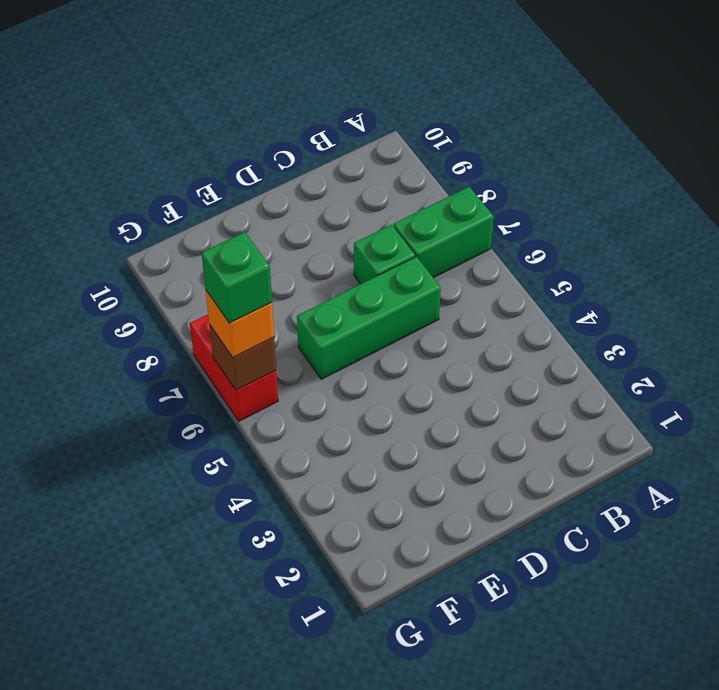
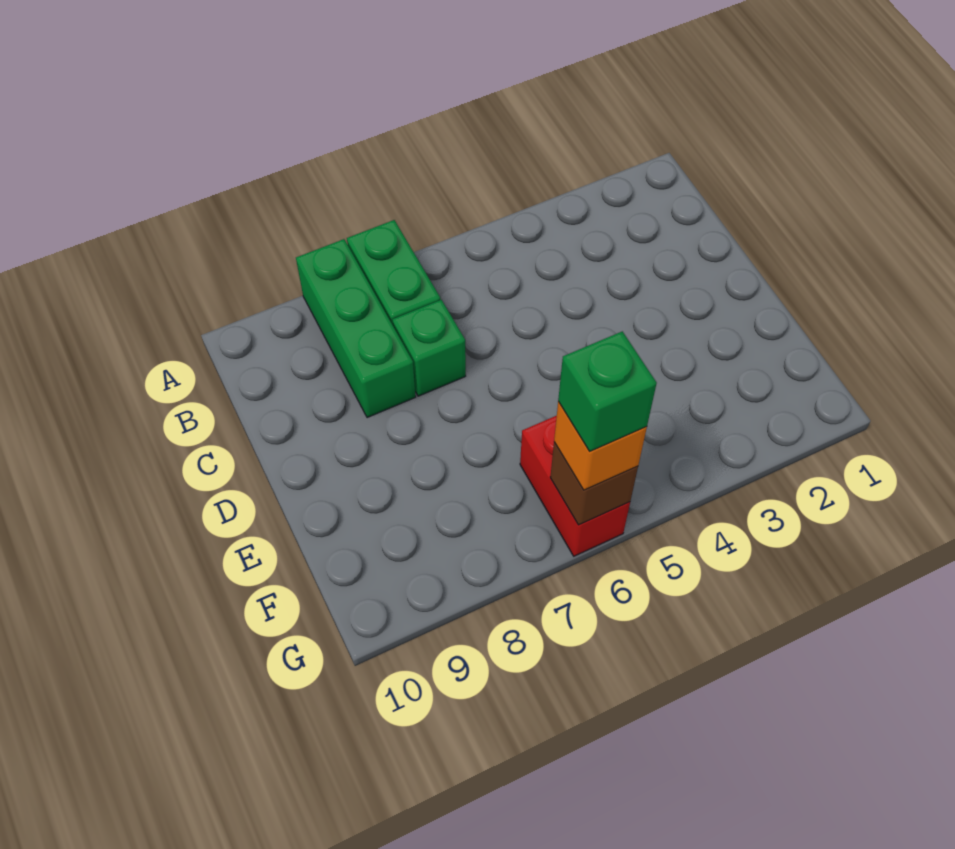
green brick C6:E6 level 1 -> green brick A8:C8 level 1
red brick G6:G7 level 1 -> red brick F6:G6 level 1

